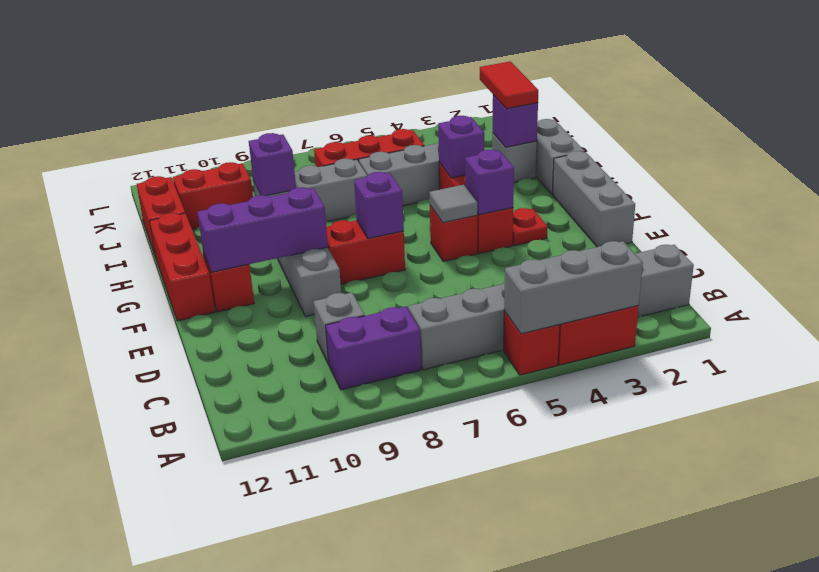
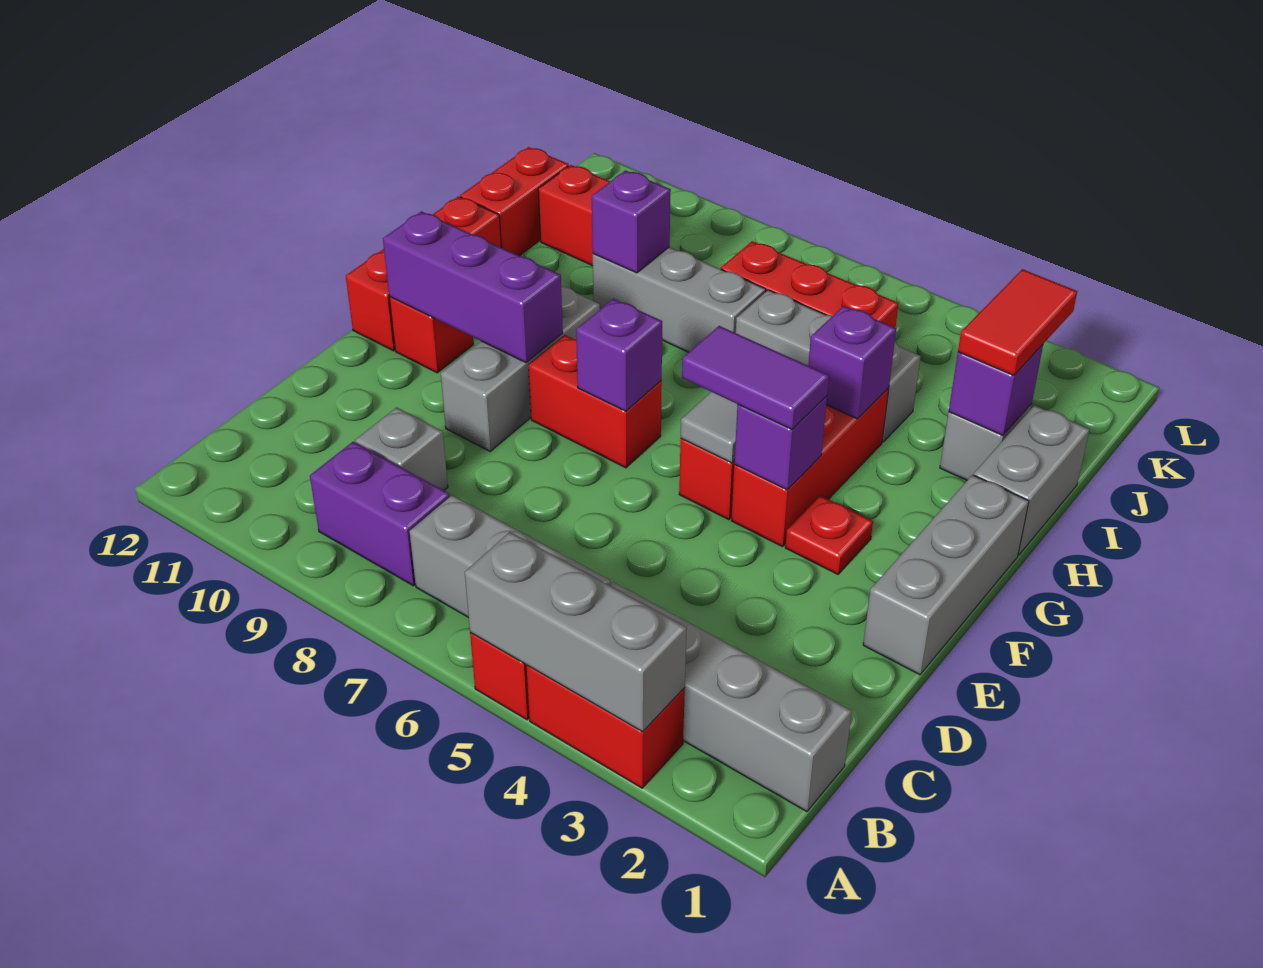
none -> purple tile F4:F5 level 3

